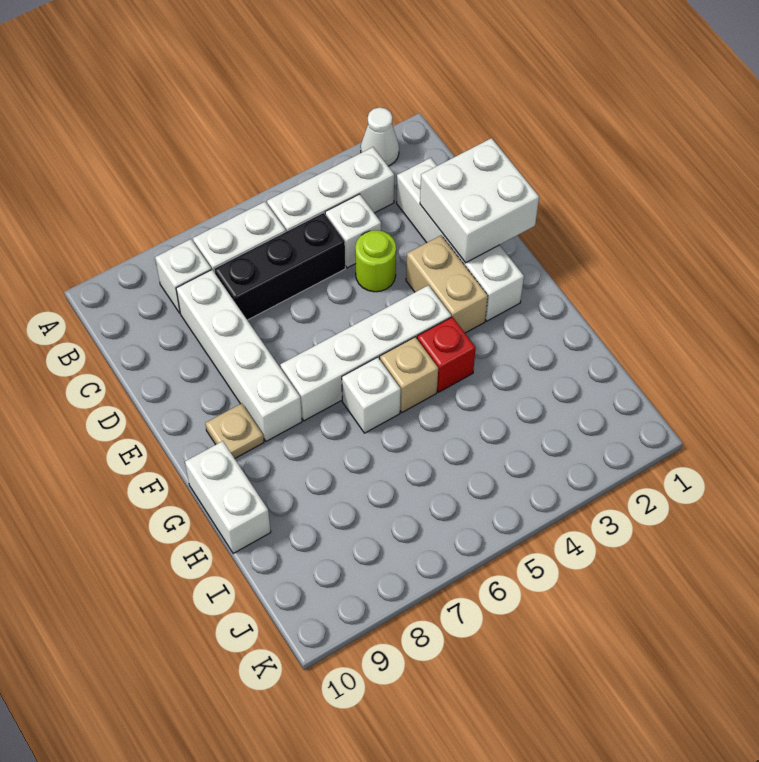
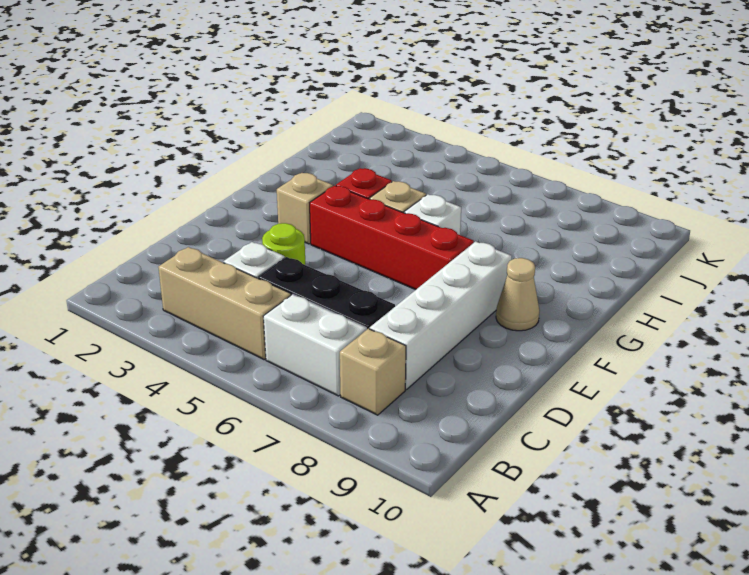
white cone A2 level 1 -> none
white brick B3:B5 level 1 -> tan brick B3:B5 level 1
white brick B8 level 1 -> tan brick B8 level 1
white brick C2:F2 level 1 -> none
white brick D1:E2 level 2 -> none
tan brick E3:F3 level 1 -> tan brick F3 level 1
white brick F4:F7 level 1 -> red brick F4:F7 level 1
tan plate F9 level 1 -> tan cone F9 level 1
white brick G10:H10 level 1 -> none

